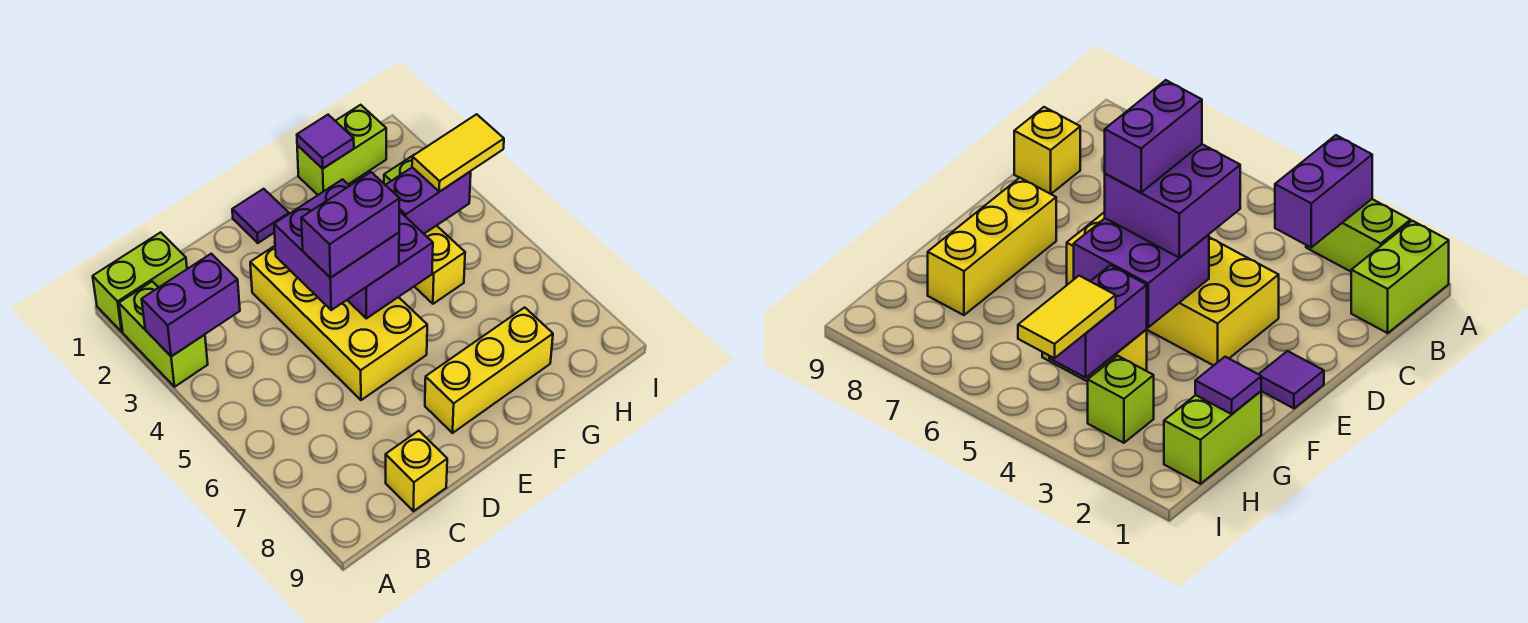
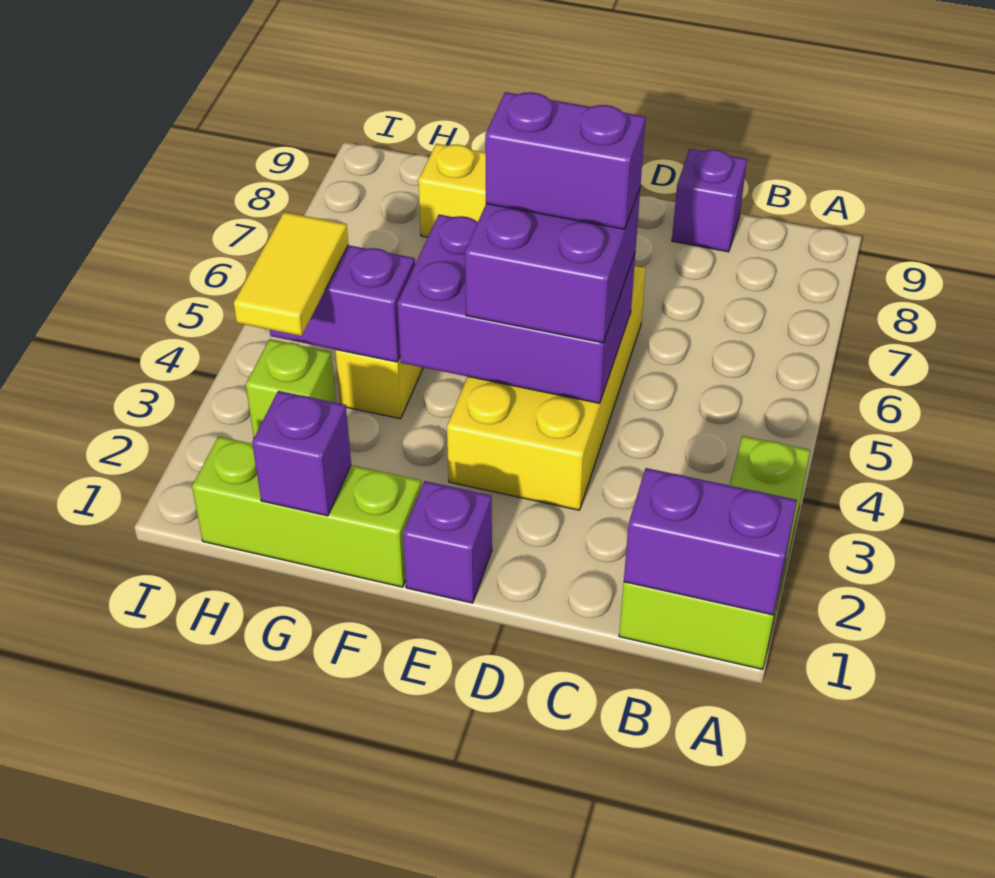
purple brick A3:B3 level 2 -> purple brick A1:B1 level 2
yellow brick C9 level 1 -> purple brick C9 level 1
purple tile E1 level 1 -> purple brick E1 level 1
purple brick E4:F5 level 2 -> purple brick D4:F5 level 2
lime brick G1:H1 level 1 -> lime brick F1:H1 level 1
purple tile G1 level 2 -> purple brick G1 level 2
yellow tile H4:I4 level 3 -> yellow tile H3:H4 level 3

